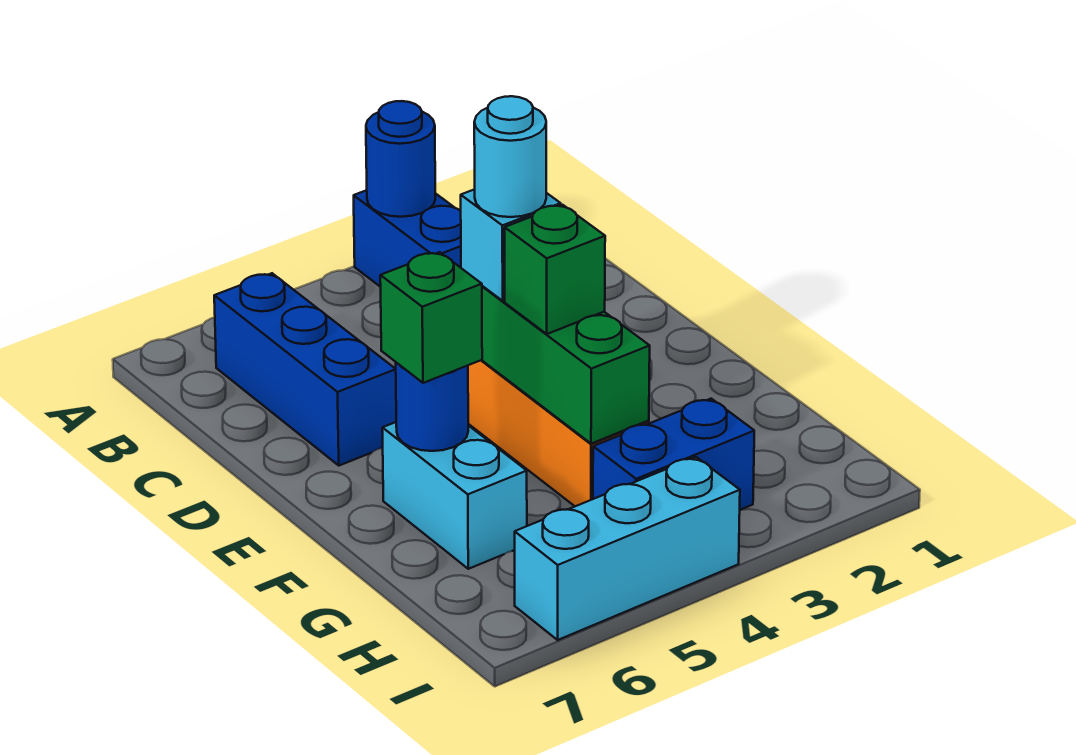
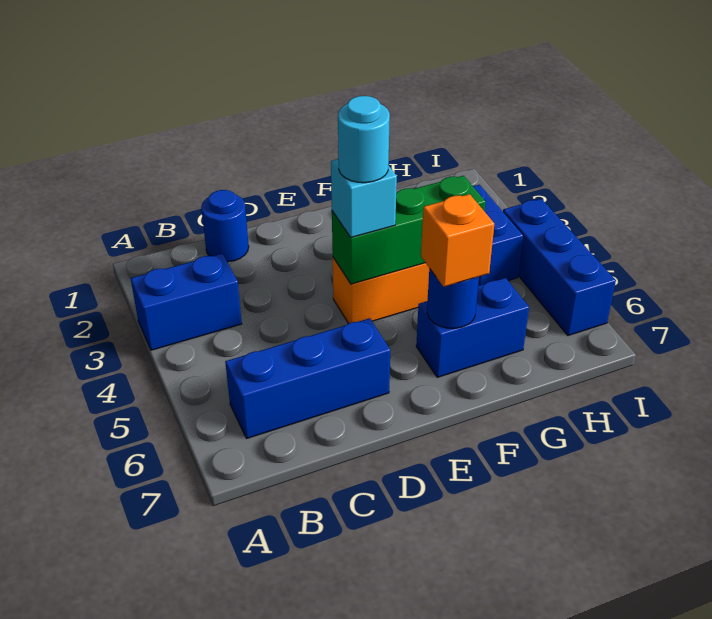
blue round brick A3 level 2 -> blue round brick C1 level 1
green brick F4 level 3 -> none
cyan brick F6:G6 level 1 -> blue brick F6:G6 level 1
green brick F6 level 3 -> orange brick F6 level 3
cyan brick I4:I6 level 1 -> blue brick I4:I6 level 1

